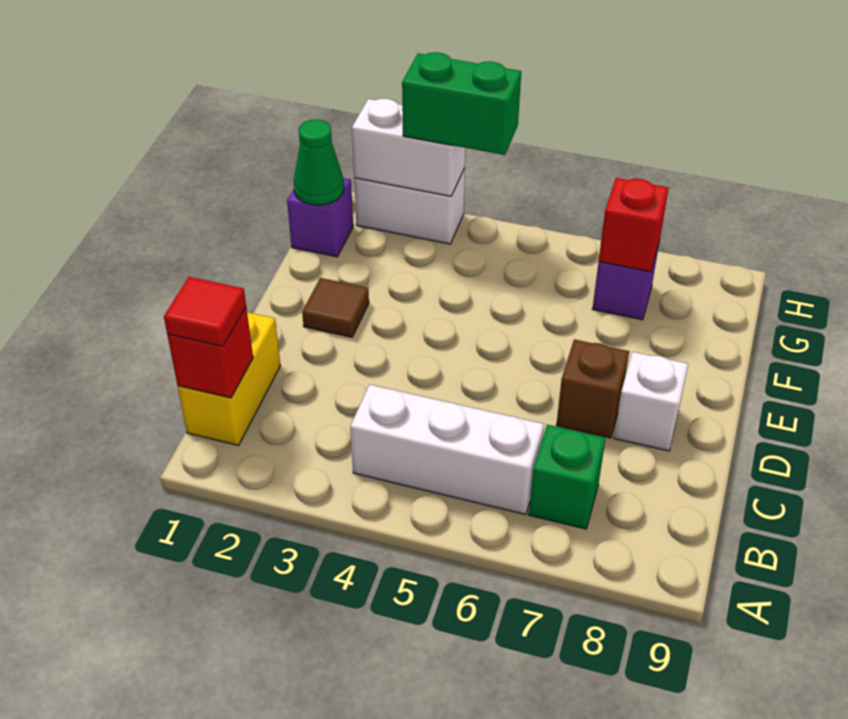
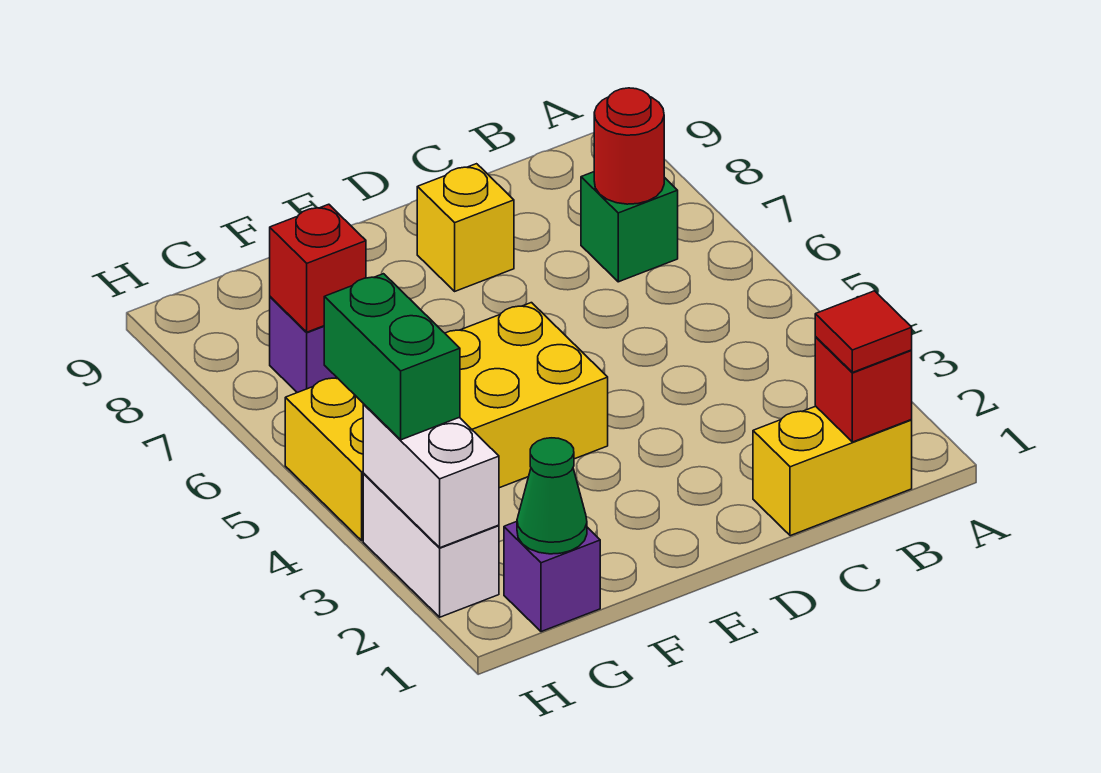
white brick B4:B6 level 1 -> none
none -> red round brick B7 level 2
brown brick D7 level 1 -> none
white brick D8 level 1 -> yellow brick D8 level 1
brown tile E2 level 1 -> none
none -> yellow brick E4:H5 level 1

